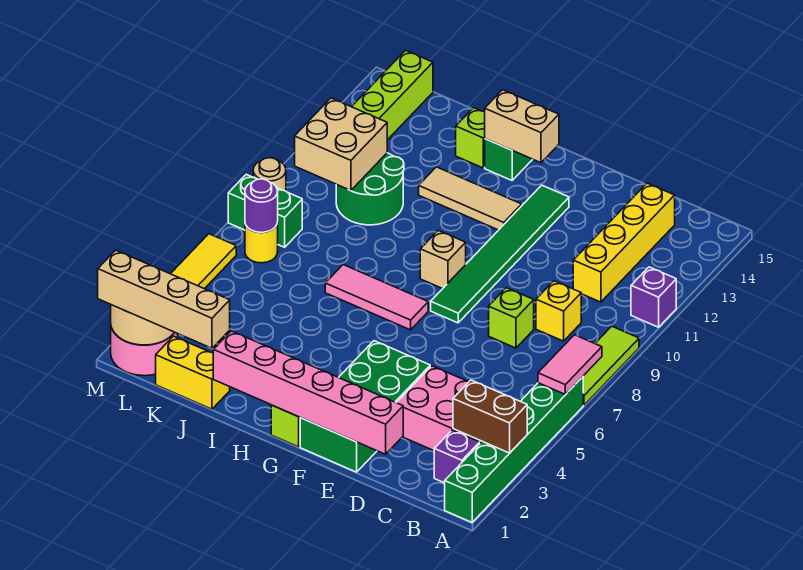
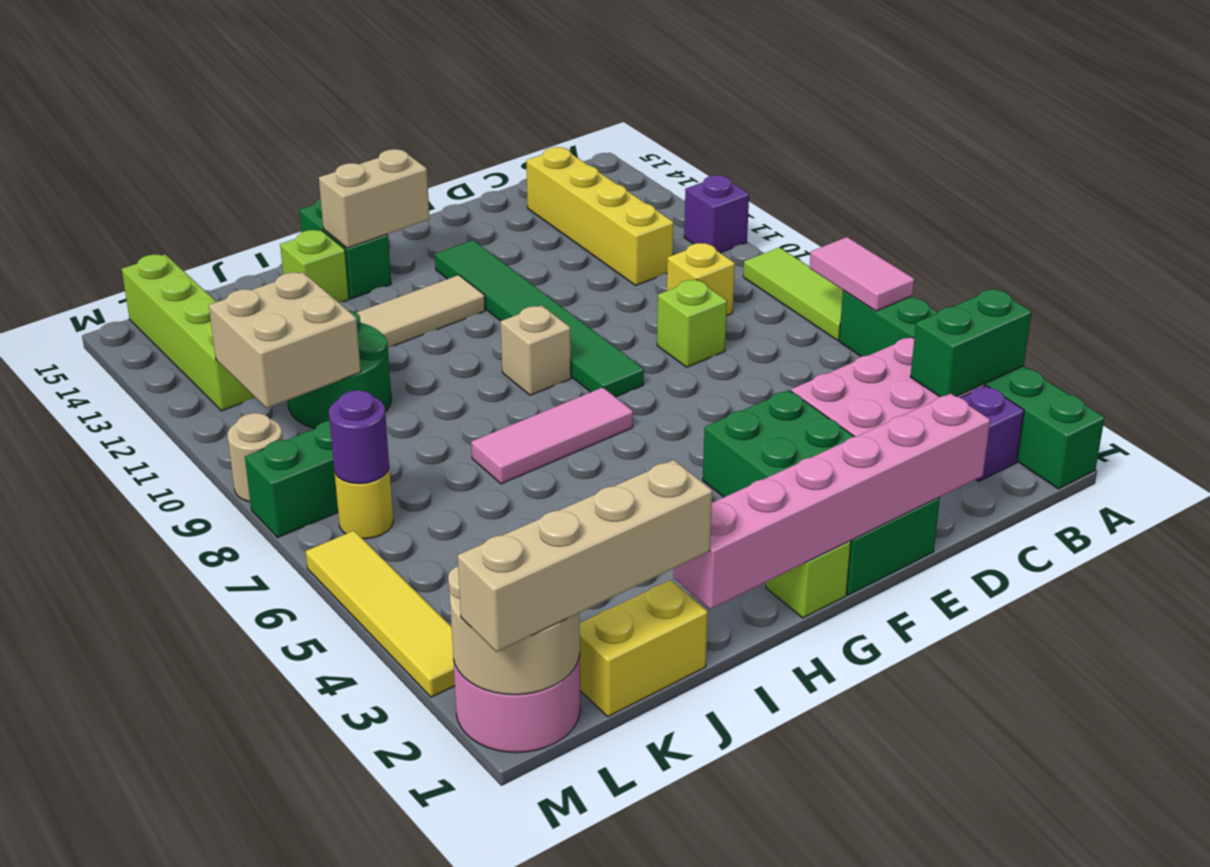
brown brick A3:B3 level 2 -> green brick A3:B3 level 2

